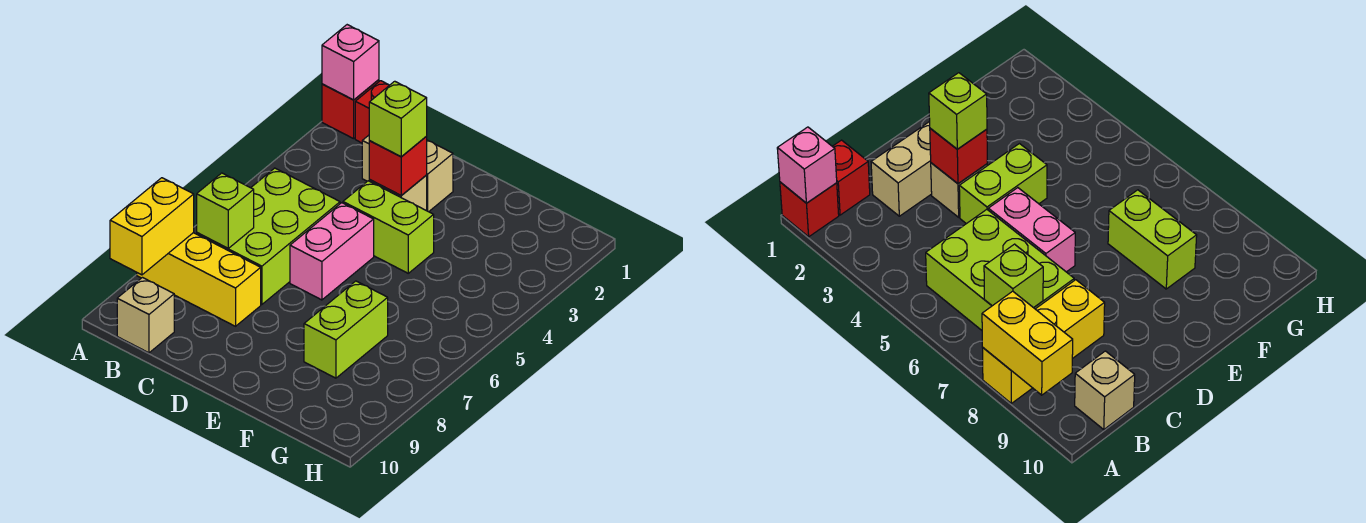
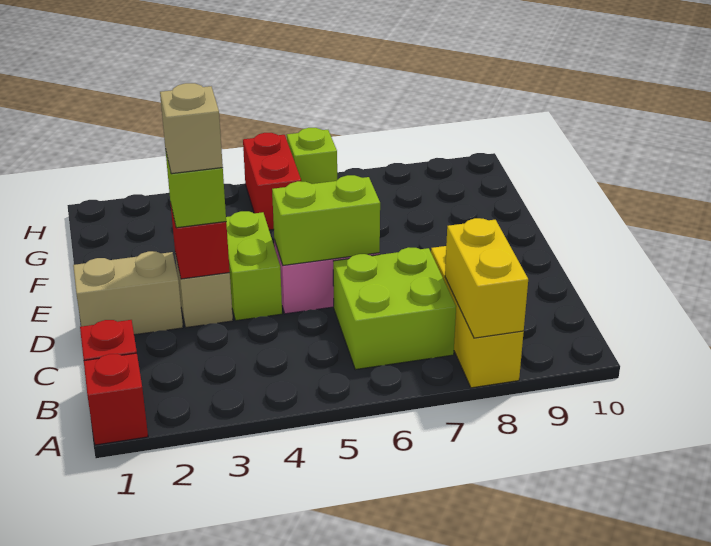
pink brick A1 level 2 -> none
yellow brick A8:A9 level 2 -> yellow brick A8:B8 level 2
lime brick B5:C7 level 1 -> lime brick B6:C7 level 1
lime brick B7 level 2 -> lime brick H6 level 1
tan brick B10 level 1 -> tan brick D3 level 4
tan brick C2:D2 level 1 -> tan brick D1:D2 level 1
lime brick F7:F8 level 1 -> lime brick D5:D6 level 2
none -> red brick G5:H5 level 1

